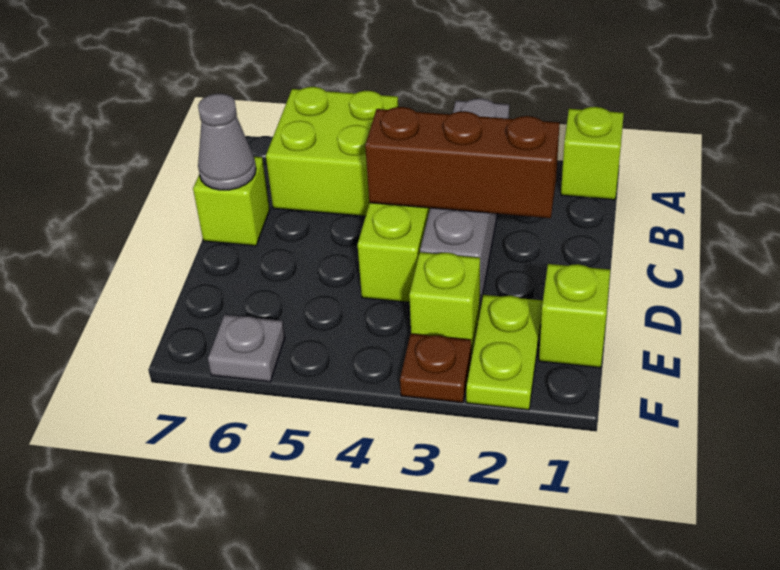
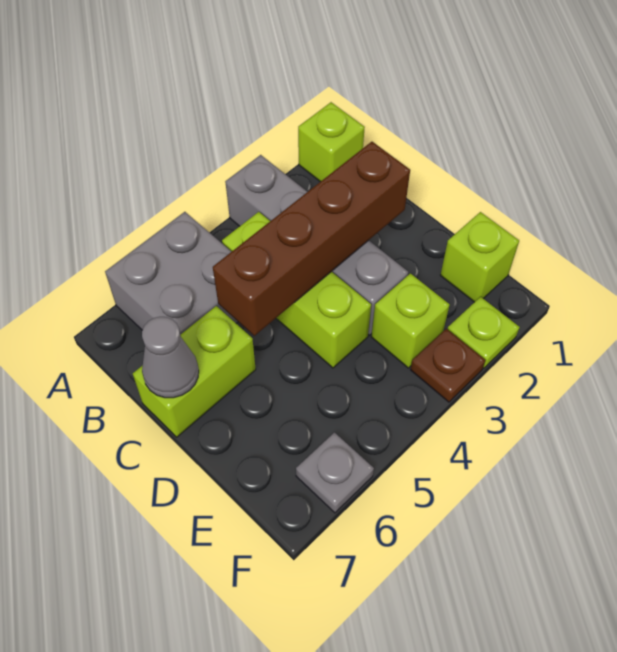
lime brick A5:B6 level 1 -> grey brick A5:B6 level 1
brown brick C2:C4 level 2 -> brown brick C2:C5 level 2
lime brick C7 level 1 -> lime brick C6:C7 level 1
lime plate E2:F2 level 1 -> lime plate F2 level 1

